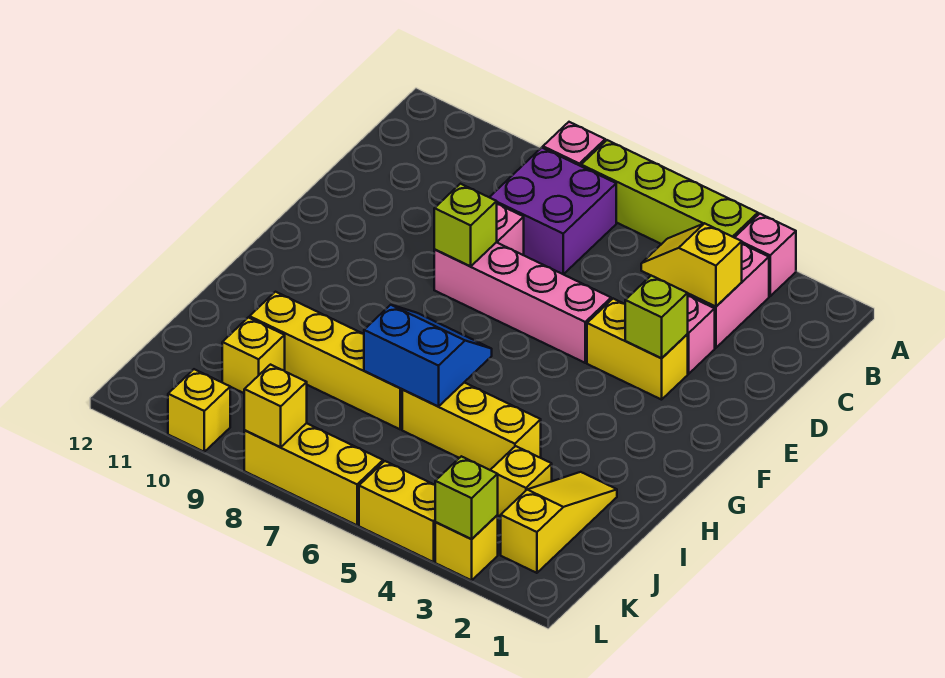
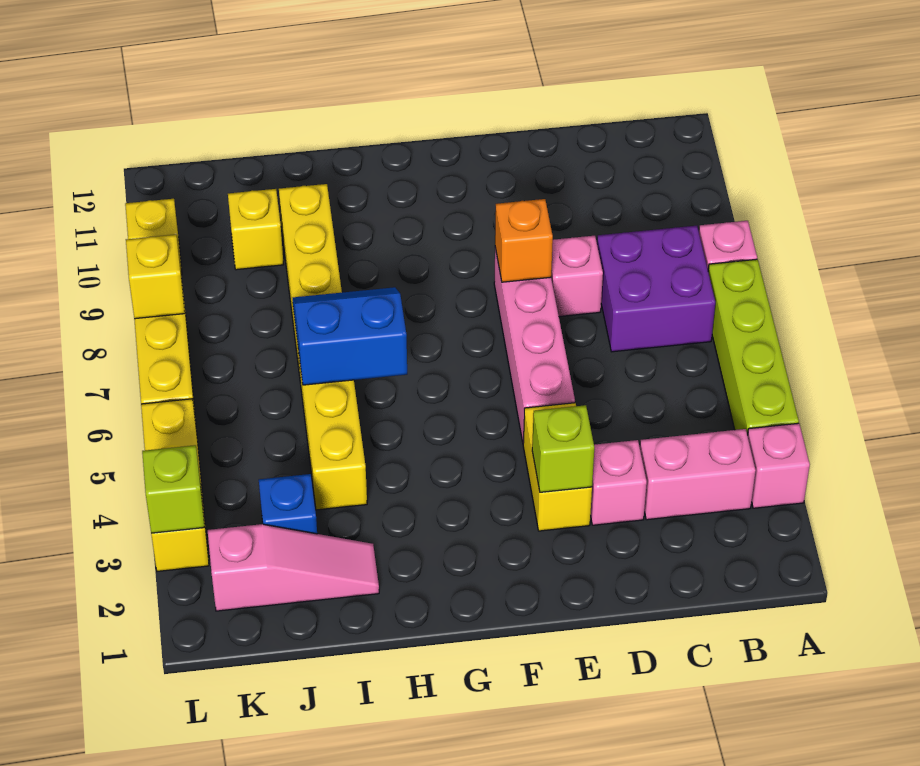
yellow slope C3:C4 level 2 top 3 -> none
lime brick E8 level 2 -> orange brick E8 level 2
blue slope H6:I7 level 2 top I -> blue slope H6:I7 level 2 top 6
yellow slope I2:K2 level 1 top K -> pink slope I2:K2 level 1 top K
yellow brick J3 level 1 -> blue brick J3 level 1

